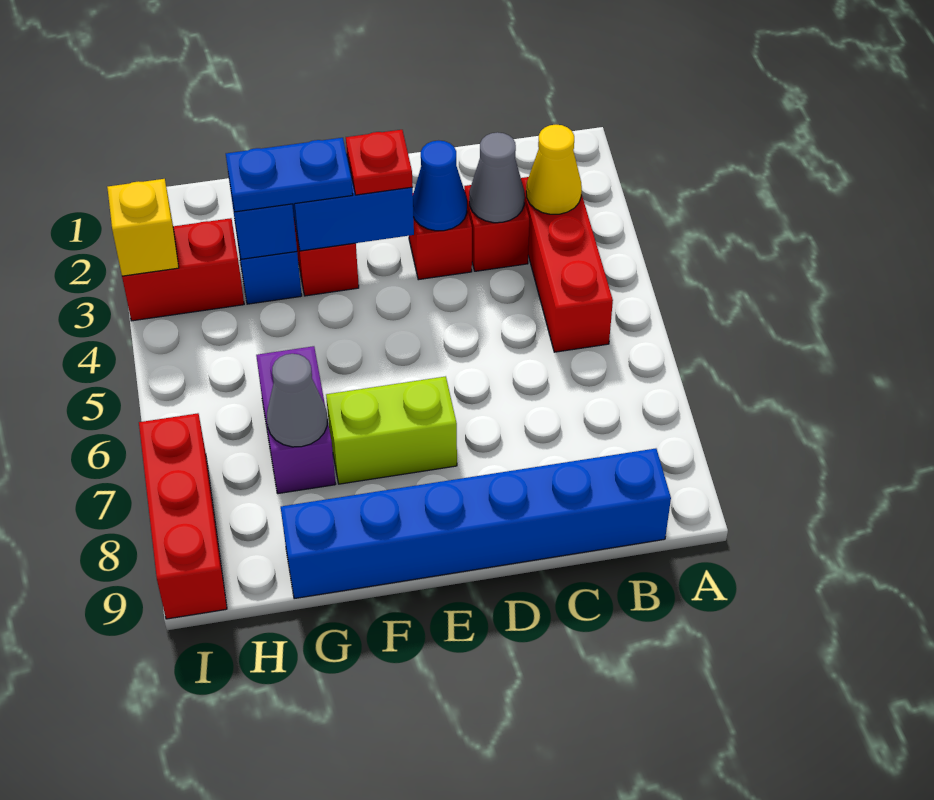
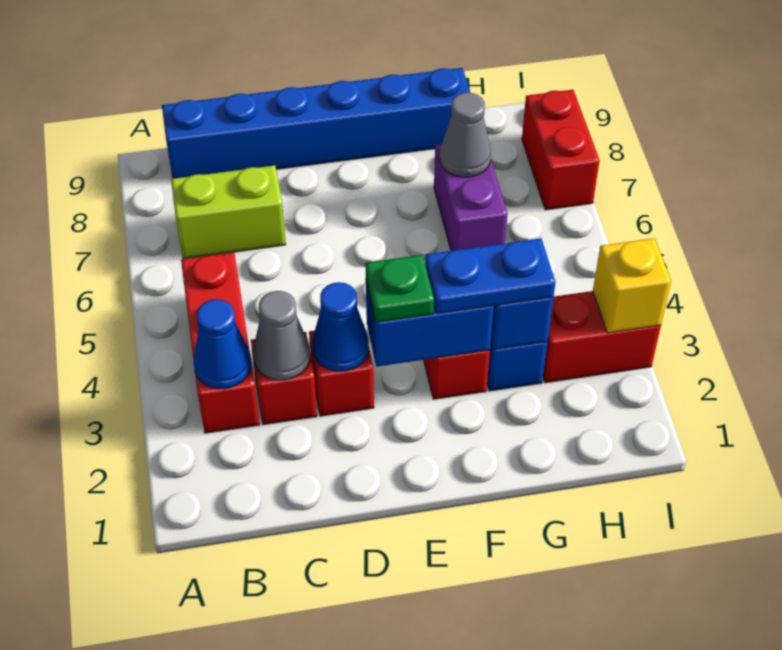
yellow cone B3 level 2 -> blue cone B3 level 2
red plate E3 level 3 -> green plate E3 level 3
lime brick E7:F7 level 1 -> lime brick B7:C7 level 1
red brick I7:I9 level 1 -> red brick I7:I8 level 1

